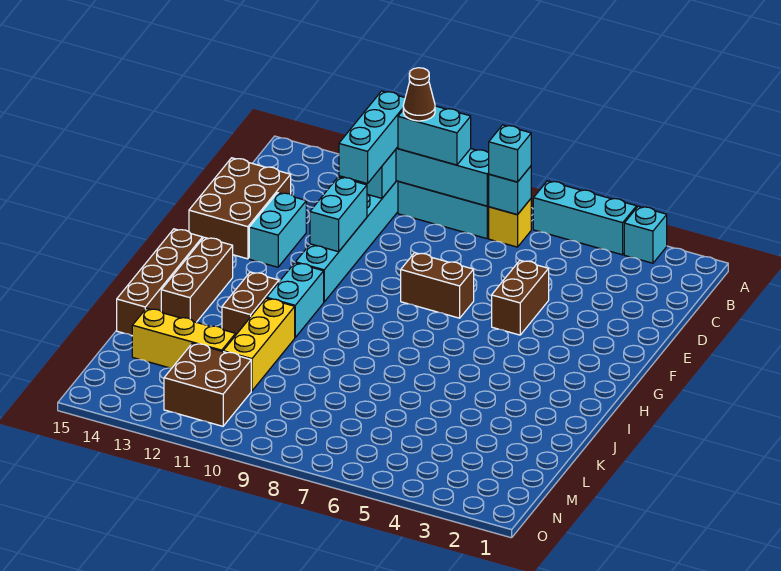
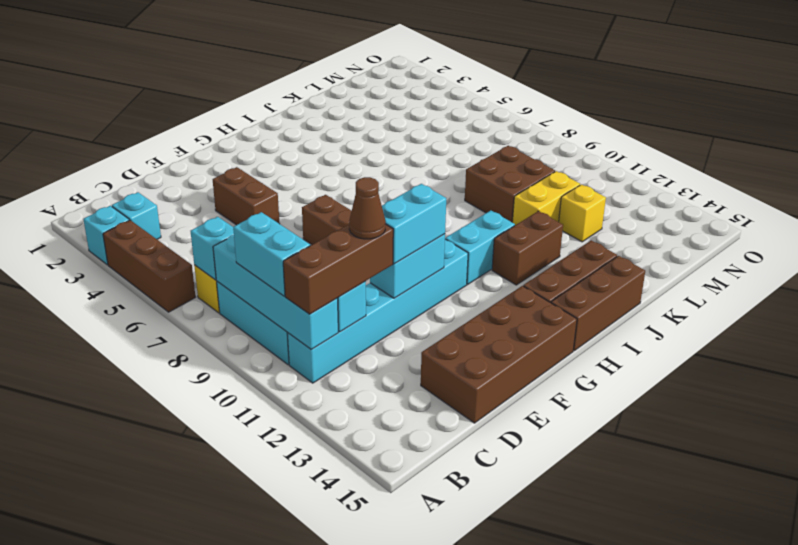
cyan brick A4:A6 level 1 -> brown brick A4:A6 level 1
cyan brick B7 level 3 -> cyan brick B3 level 1
brown cone B10 level 4 -> brown cone D11 level 4
cyan brick B11:D11 level 3 -> brown brick B11:D11 level 3
brown brick D14:F15 level 1 -> brown brick D14:G15 level 1
brown brick E5:F5 level 1 -> brown brick E4:E5 level 1
cyan brick E13:F13 level 1 -> cyan brick E11:F11 level 3
brown brick H15:K15 level 1 -> brown brick H15:J15 level 1
yellow brick J11:L11 level 1 -> yellow brick K11:L11 level 1
yellow brick L12:L14 level 1 -> yellow brick L12 level 1
brown brick M11:N12 level 1 -> brown brick K9:L10 level 1

